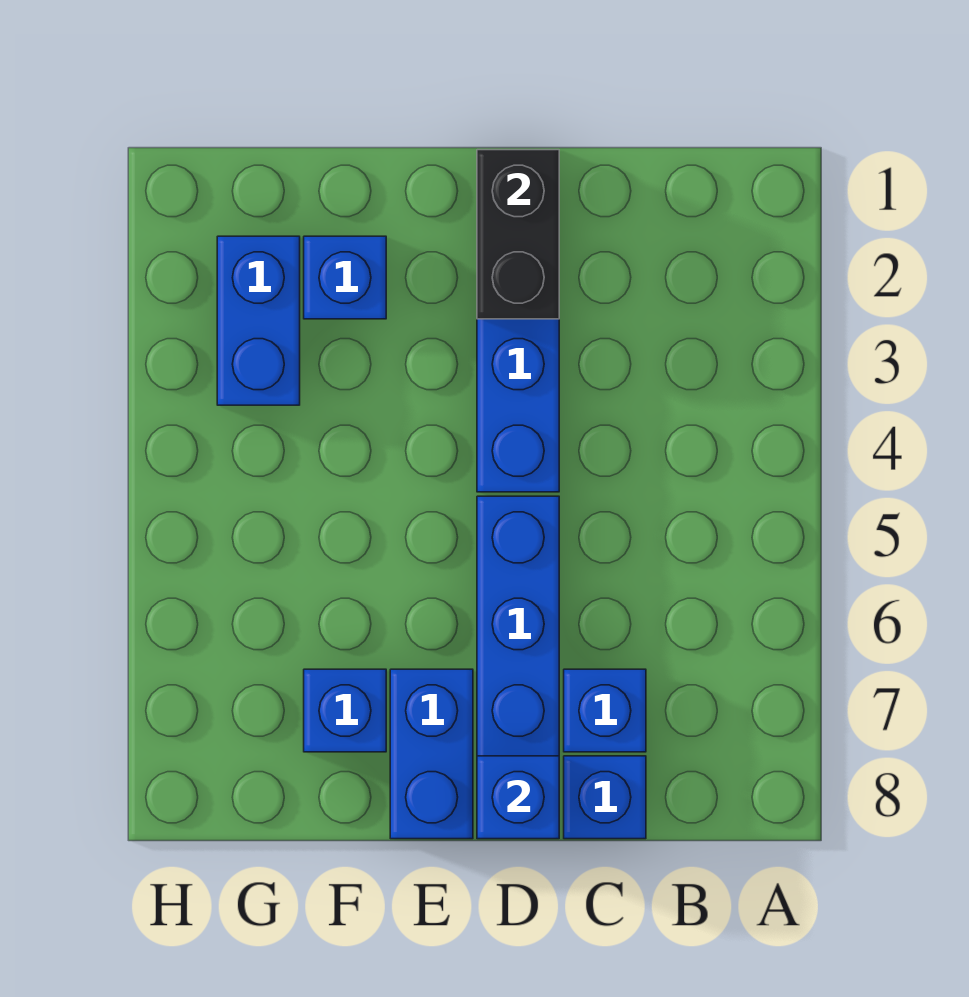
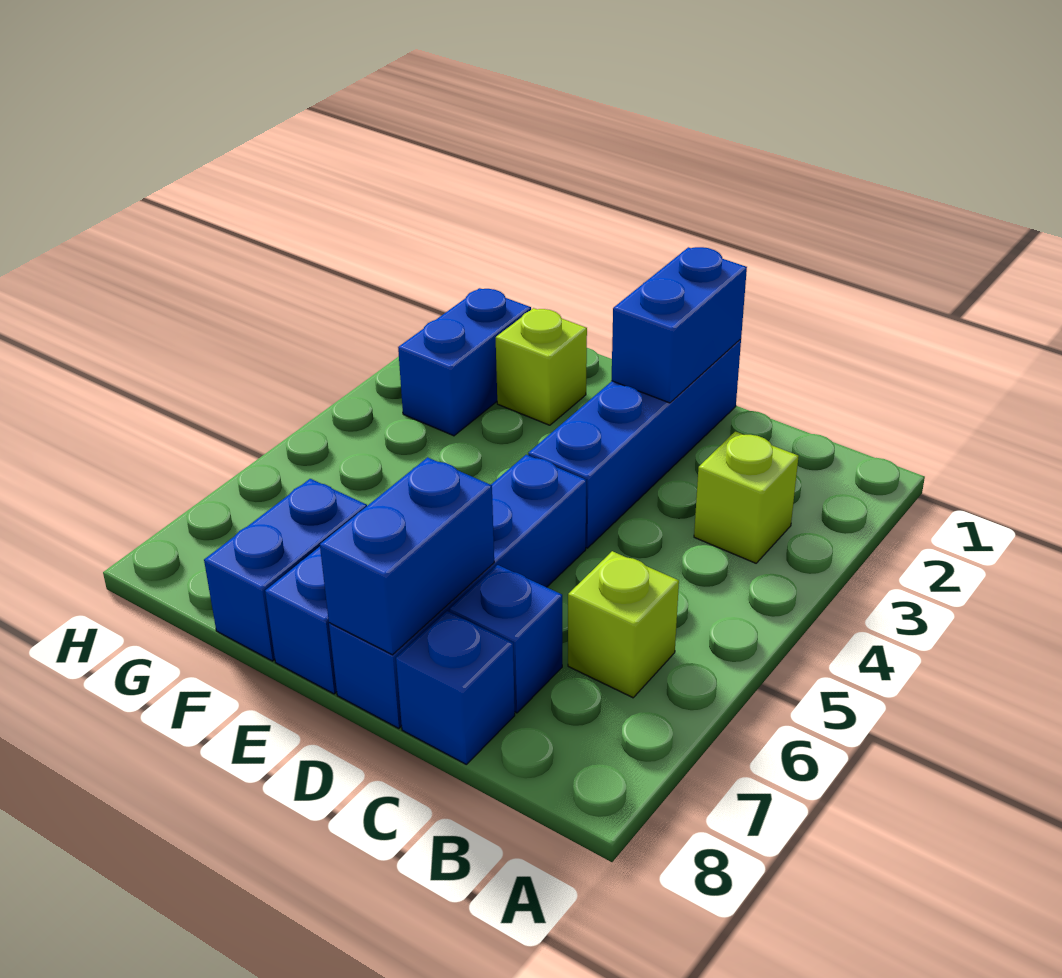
none -> lime brick B3 level 1
none -> lime brick B6 level 1
black brick D1:D2 level 2 -> blue brick D1:D2 level 2
blue brick D8 level 2 -> blue brick D7:D8 level 2
blue brick F2 level 1 -> lime brick F2 level 1
blue brick F7 level 1 -> blue brick F7:F8 level 1

